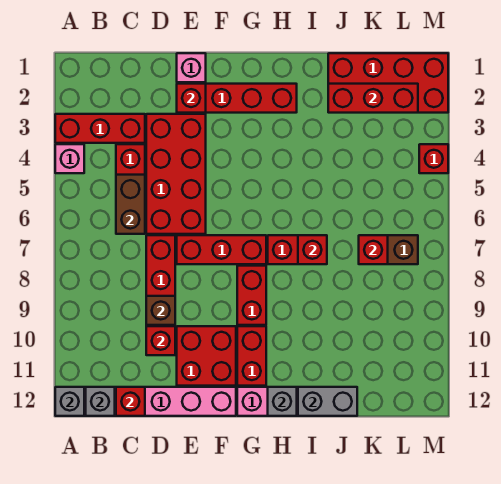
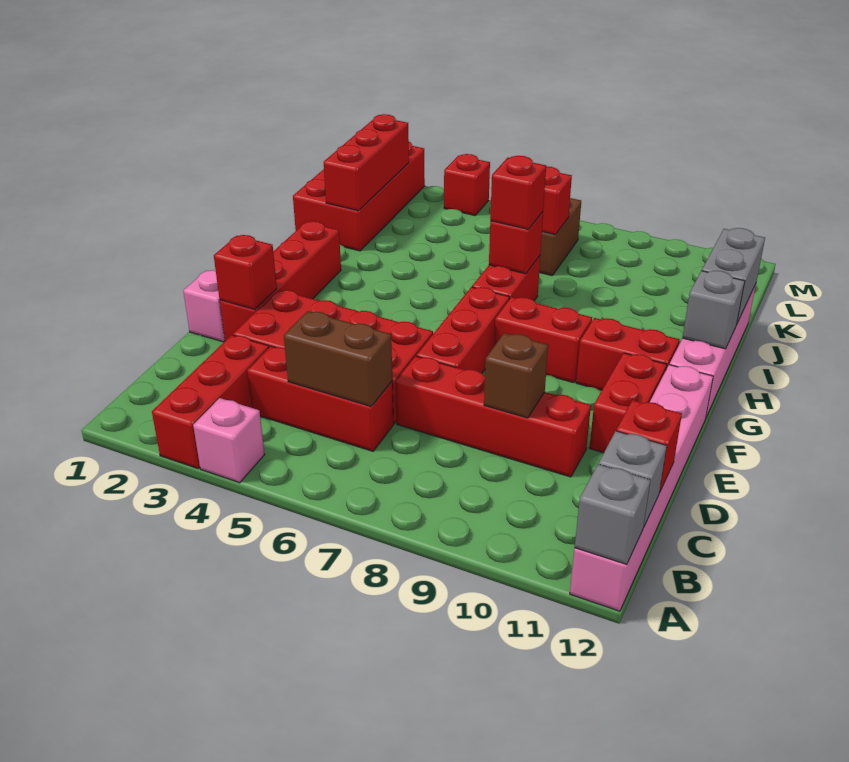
red brick D10 level 2 -> red brick I7 level 3
red brick E10:F11 level 1 -> red brick E11:F11 level 1

